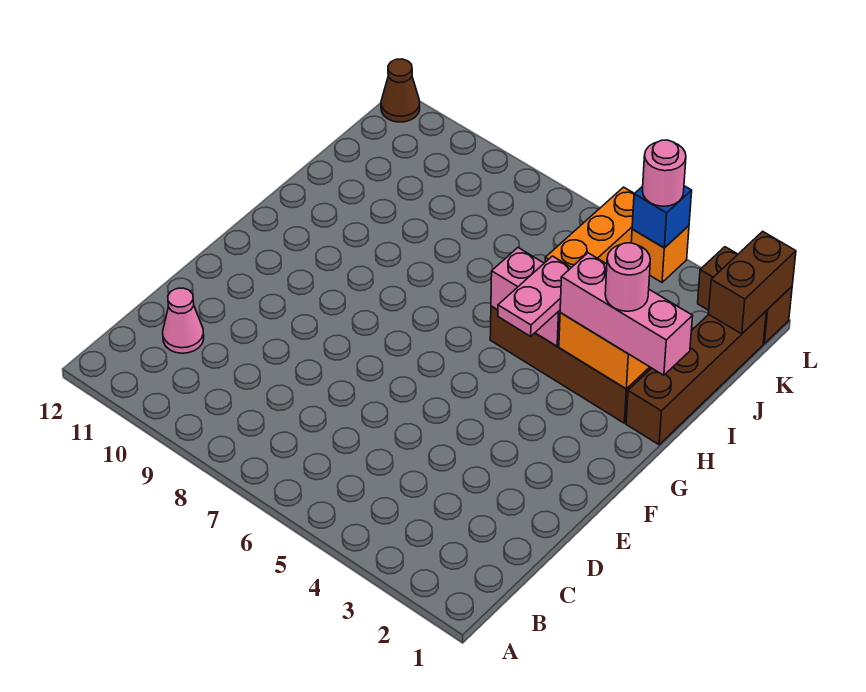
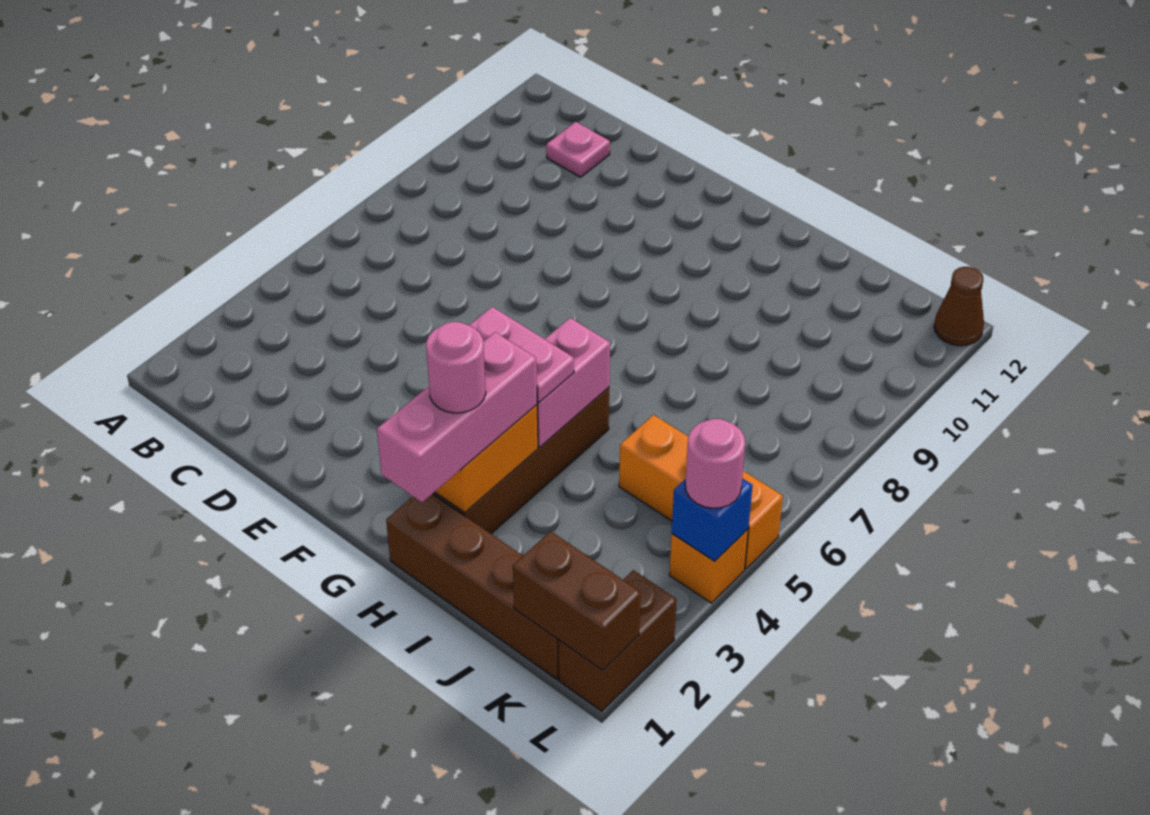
pink cone C11 level 1 -> pink plate C11 level 1

